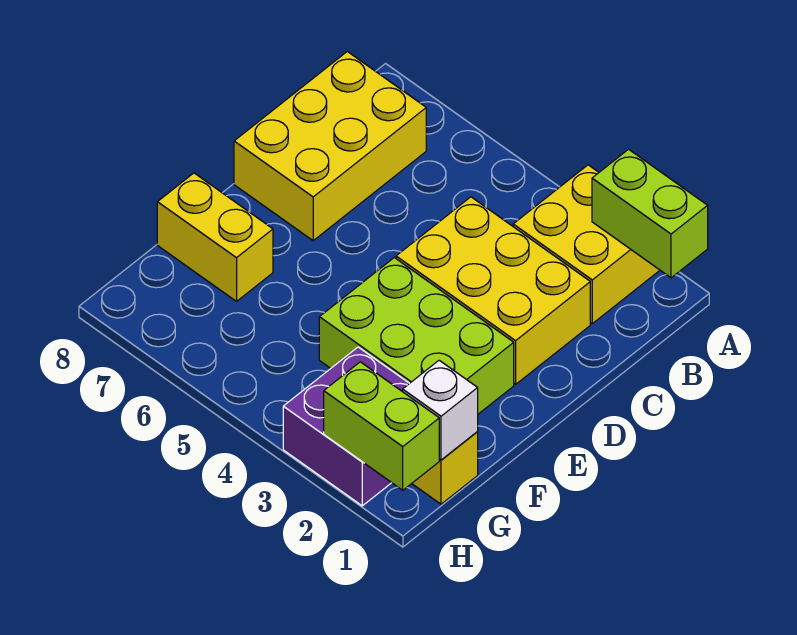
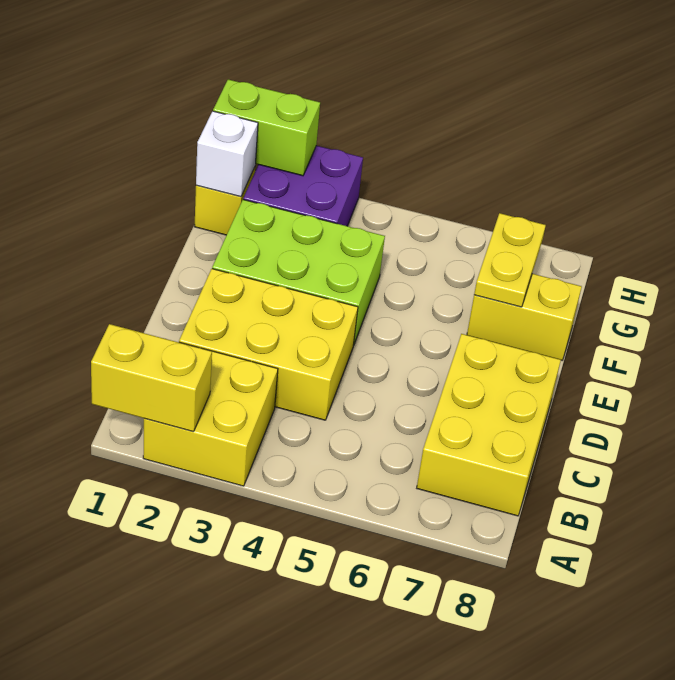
lime brick A1:A2 level 2 -> yellow brick A1:A2 level 2
none -> yellow plate F7:G7 level 2

